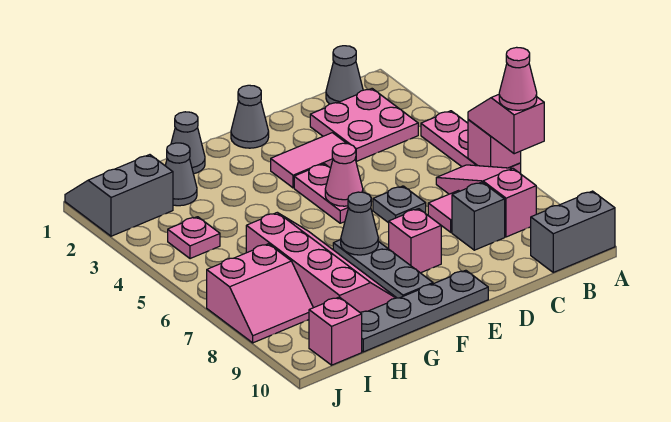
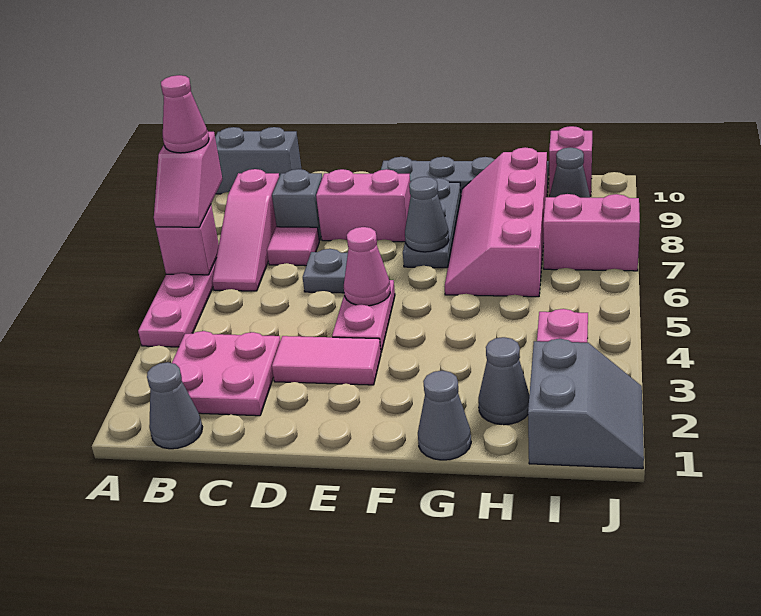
grey cone E1 level 1 -> grey cone I9 level 1
pink brick E8 level 1 -> pink brick D8:E8 level 1
grey slope I1:J2 level 1 top 2 -> grey slope I1:J2 level 1 top I

